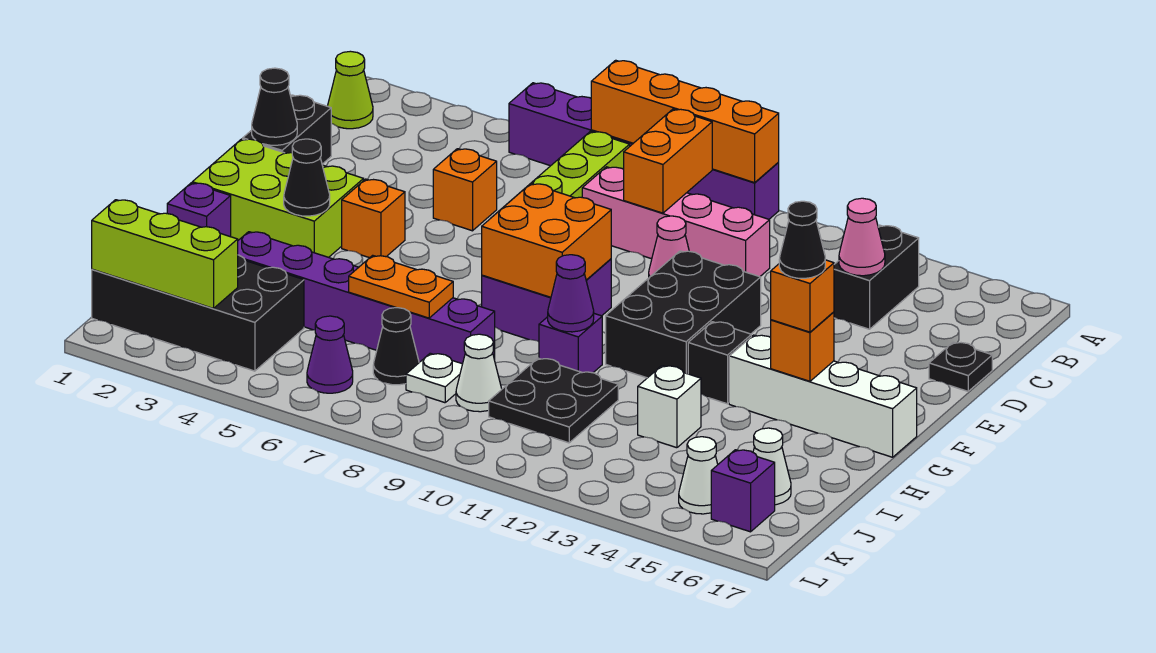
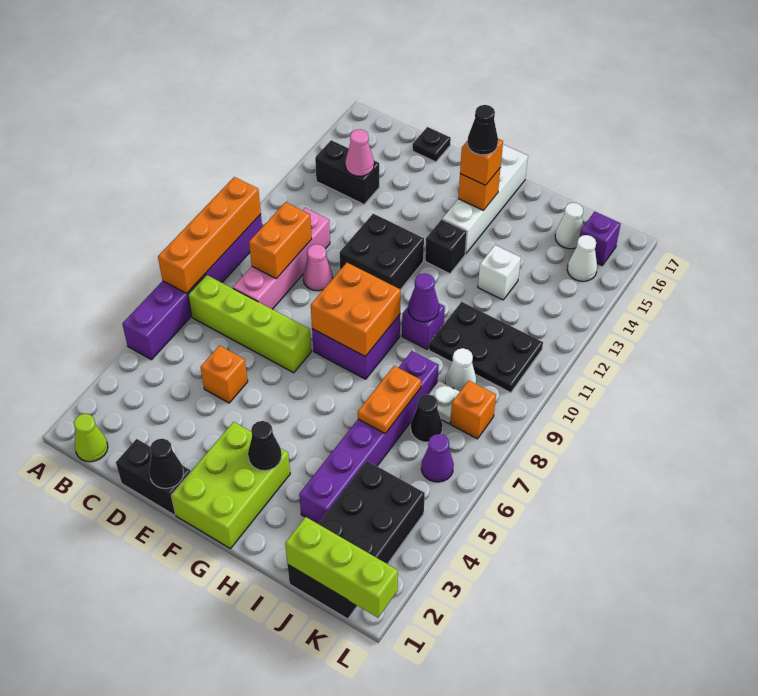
orange brick B9:C9 level 2 -> orange brick C9:C10 level 2
black brick E11:G12 level 1 -> black brick E11:F12 level 1
orange brick F4 level 1 -> orange brick K8 level 1
purple brick H1 level 1 -> none
black plate I10:J11 level 1 -> black plate I10:K11 level 1
lime brick K1:K3 level 2 -> lime brick J1:L1 level 2

